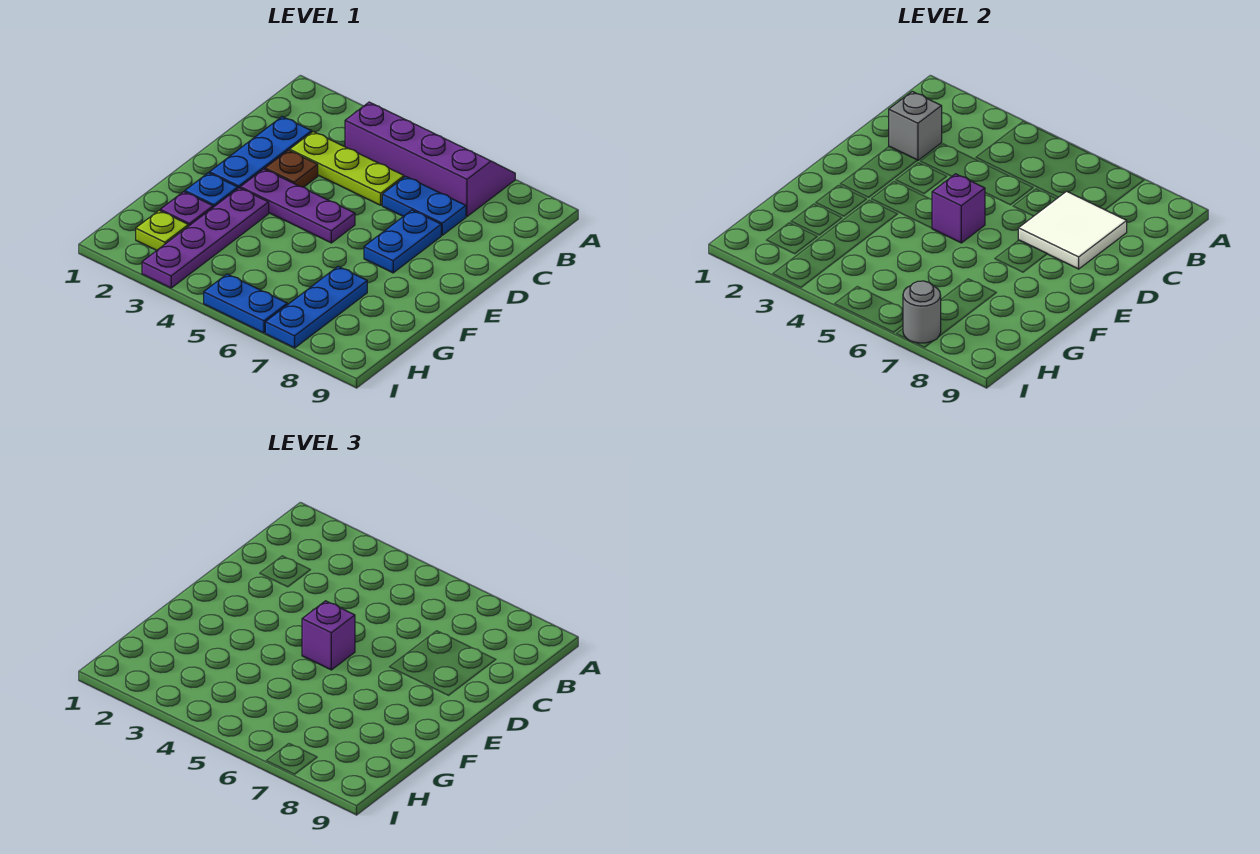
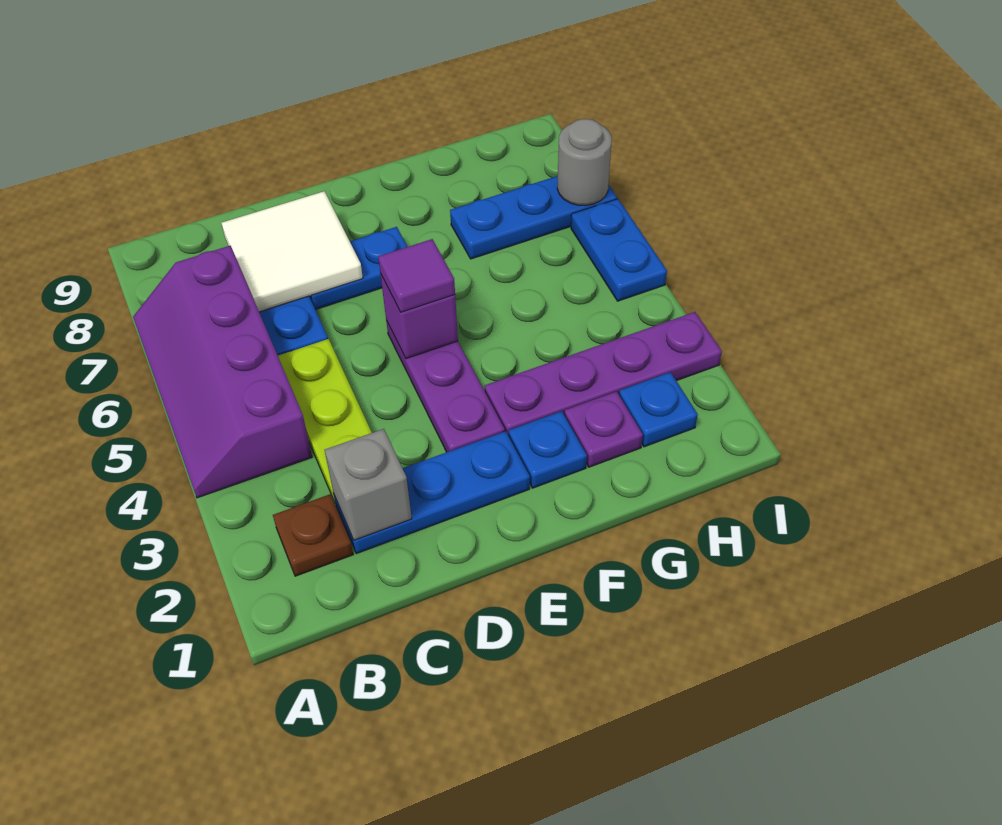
brown plate D3 level 1 -> brown plate B2 level 1
purple brick E5 level 3 -> purple tile E5 level 3
lime plate H2 level 1 -> blue plate H2 level 1

